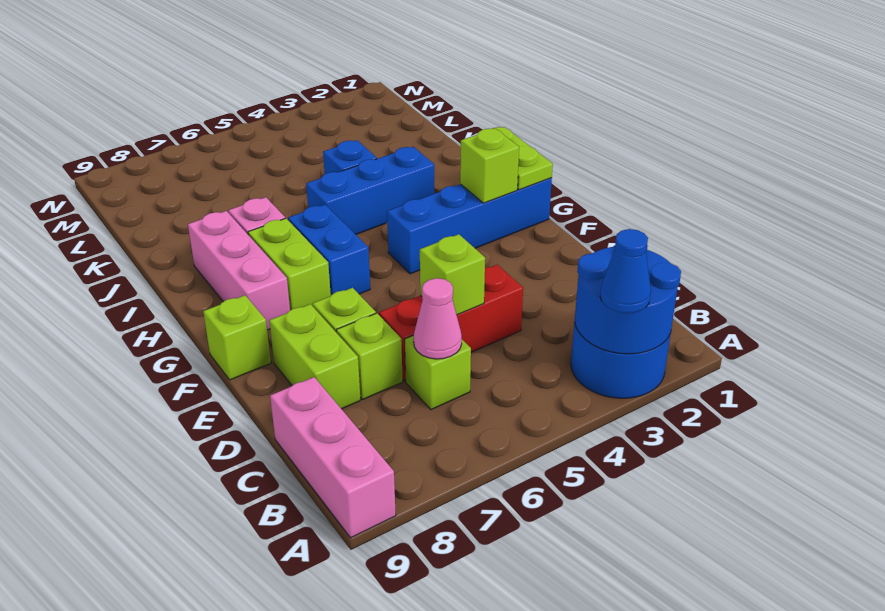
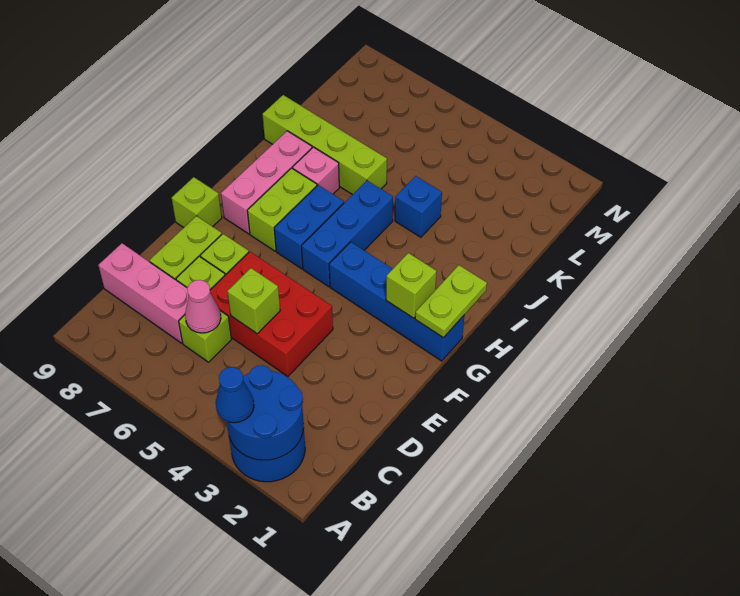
pink brick A9:C9 level 1 -> pink brick C7:C9 level 1
red brick D4:D6 level 1 -> red brick D4:E6 level 1
blue brick I3:I5 level 1 -> blue brick G5:I5 level 1
none -> lime brick J6:J9 level 1

